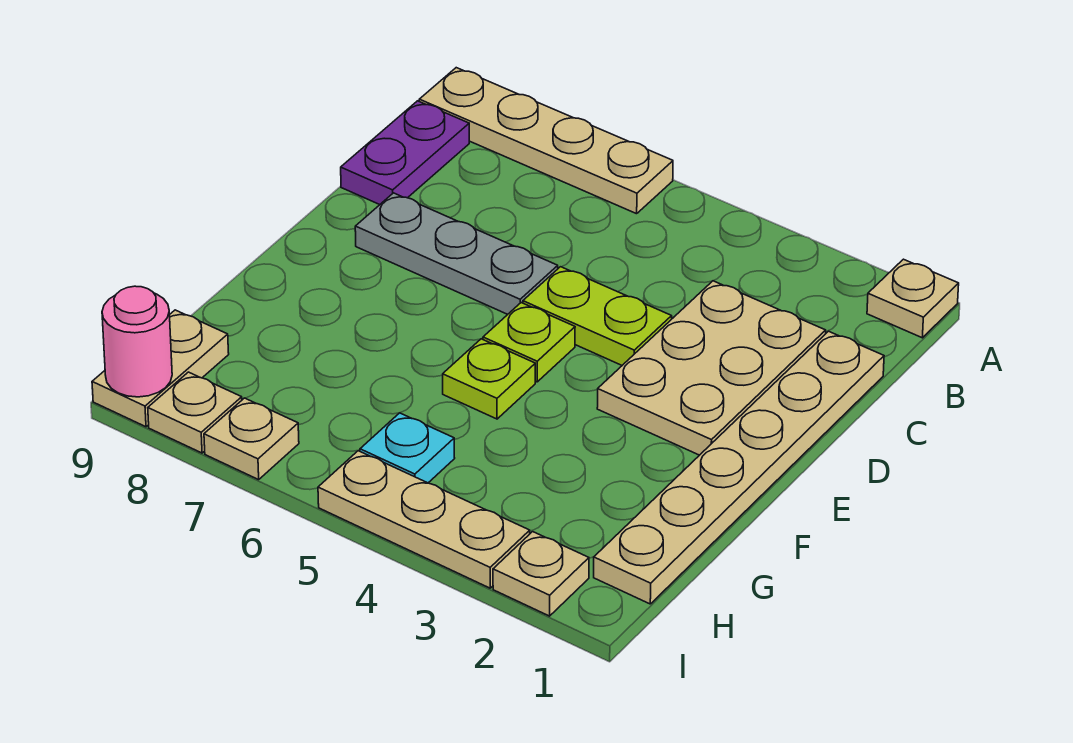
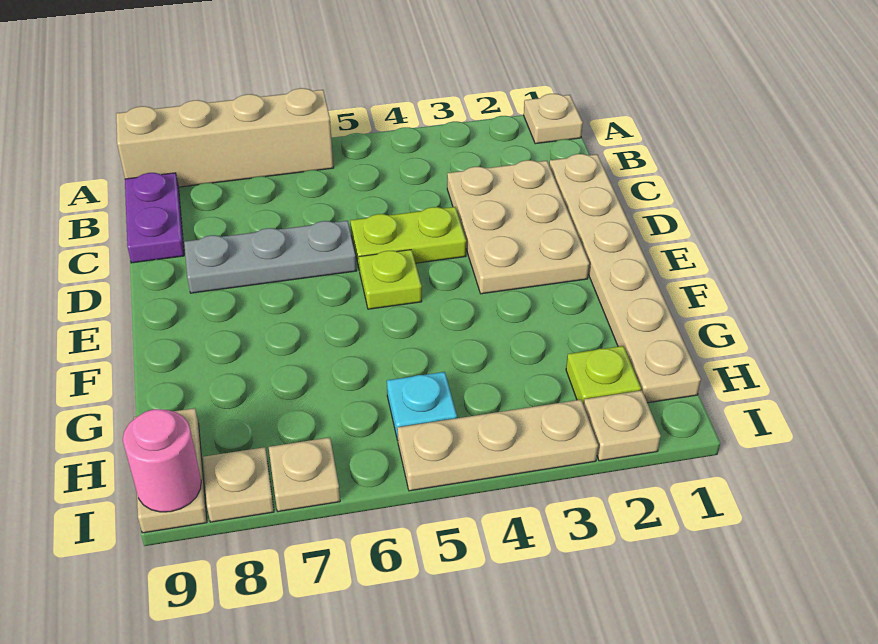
tan plate A6:A9 level 1 -> tan brick A6:A9 level 1
lime plate F5 level 1 -> lime plate H2 level 1

